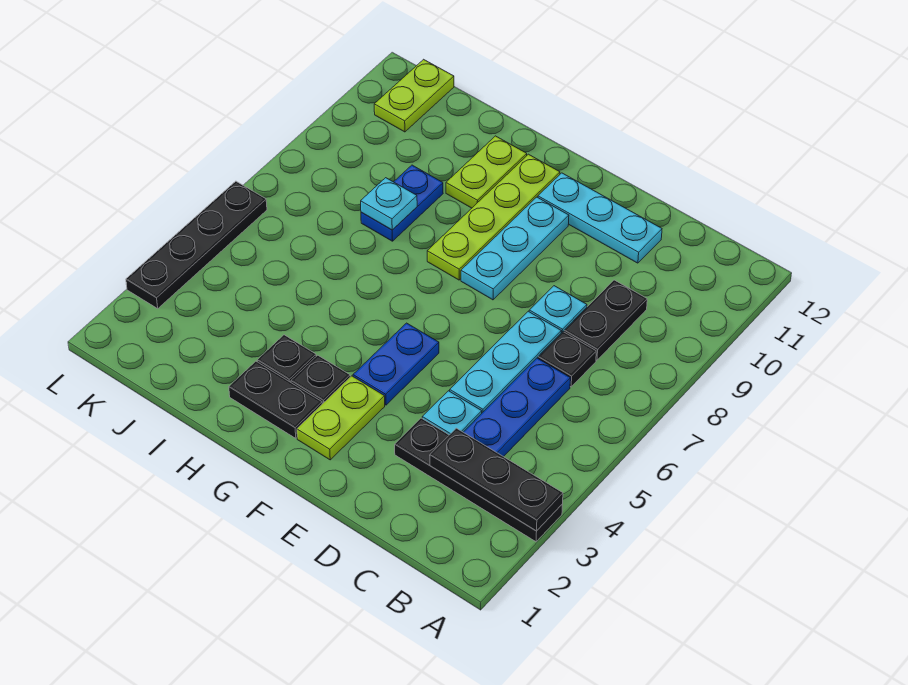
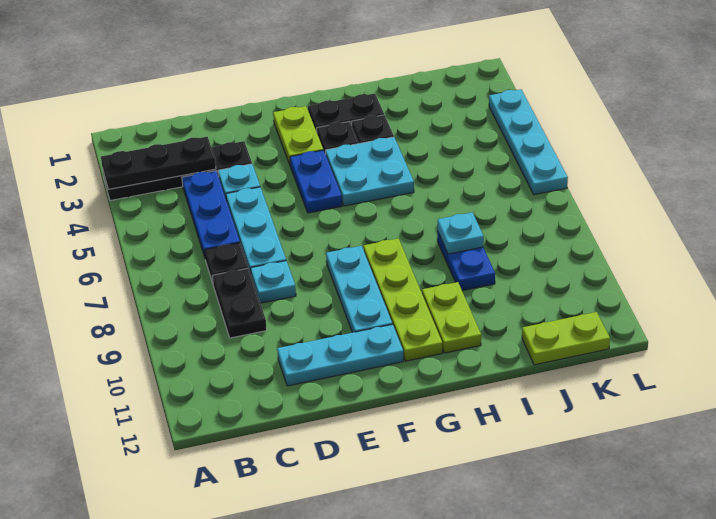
none -> cyan plate G4:H5 level 1
lime plate K11:K12 level 1 -> lime plate J12:K12 level 1
black plate L3:L6 level 1 -> cyan plate L3:L6 level 1

